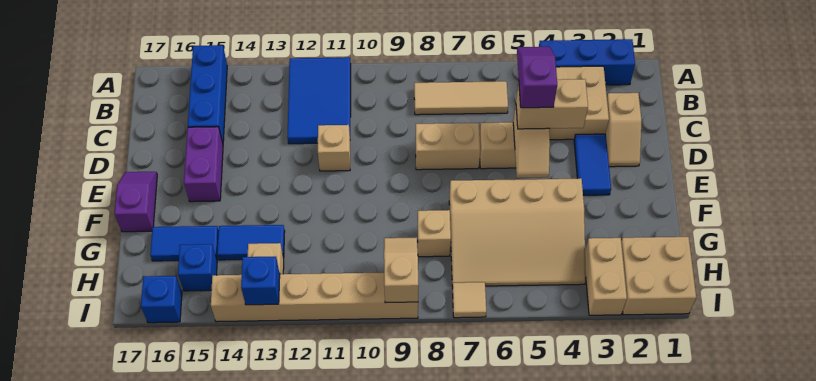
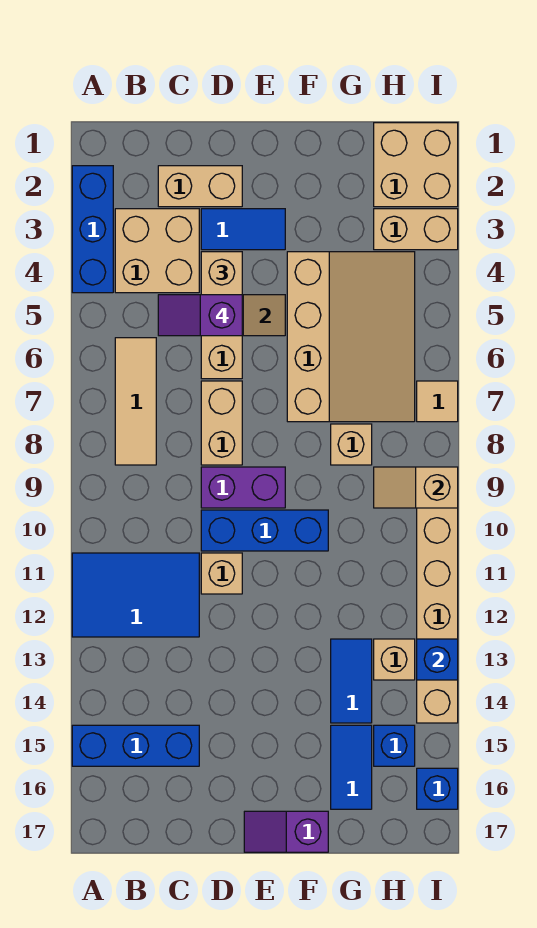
tan slope C2:D2 level 1 top C -> tan brick C2:D2 level 1
none -> blue brick D10:F10 level 1
purple brick D15:E15 level 1 -> purple brick D9:E9 level 1

